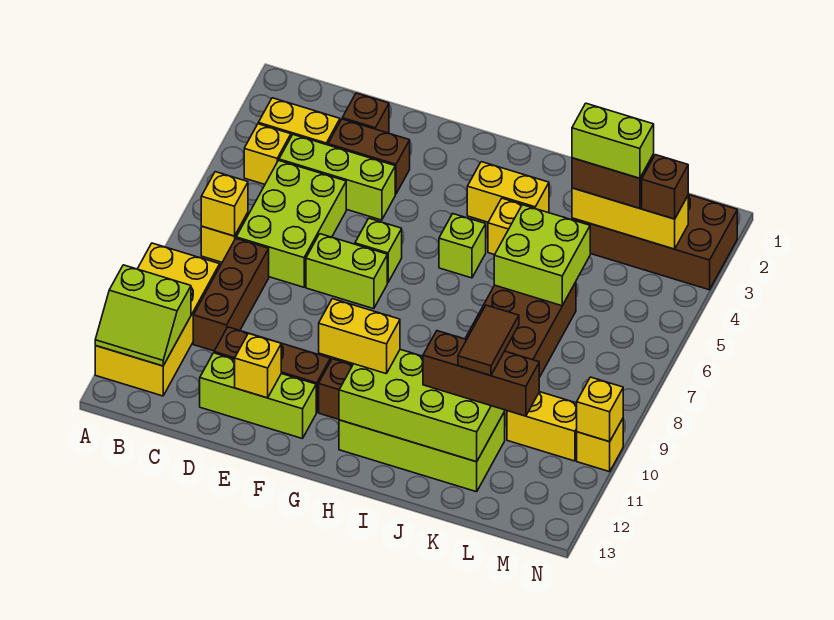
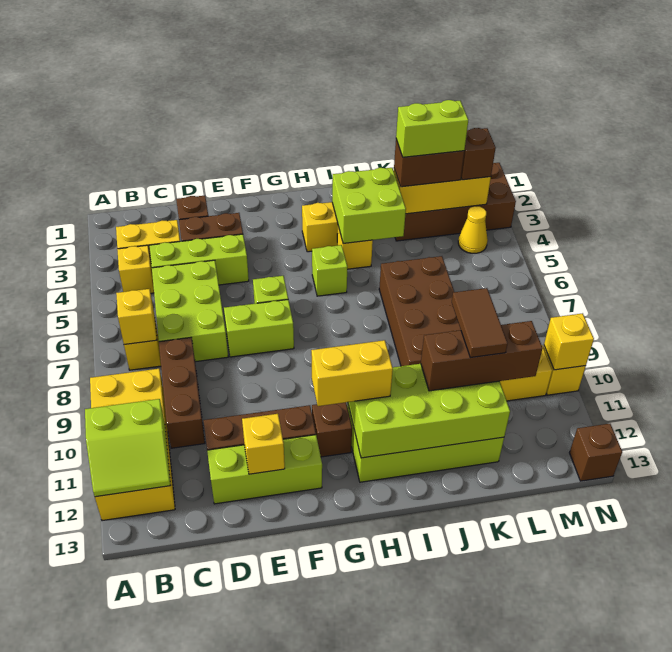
lime brick J5:K6 level 2 -> lime brick I3:J4 level 2
none -> yellow cone M4 level 1
none -> brown brick N13 level 1

